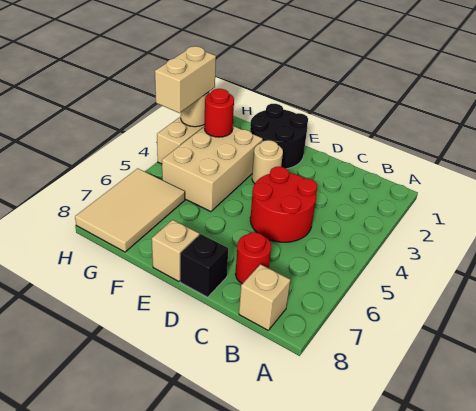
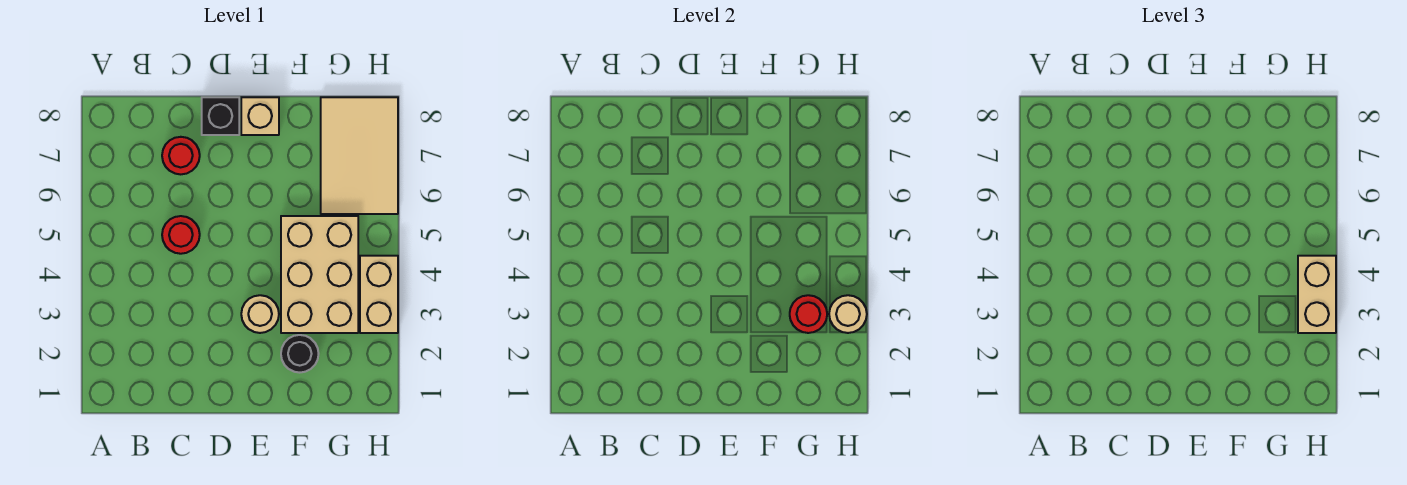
tan brick B8 level 1 -> none
red round brick C4:D5 level 1 -> red round brick C5 level 1
black round brick E1:F2 level 1 -> black round brick F2 level 1

